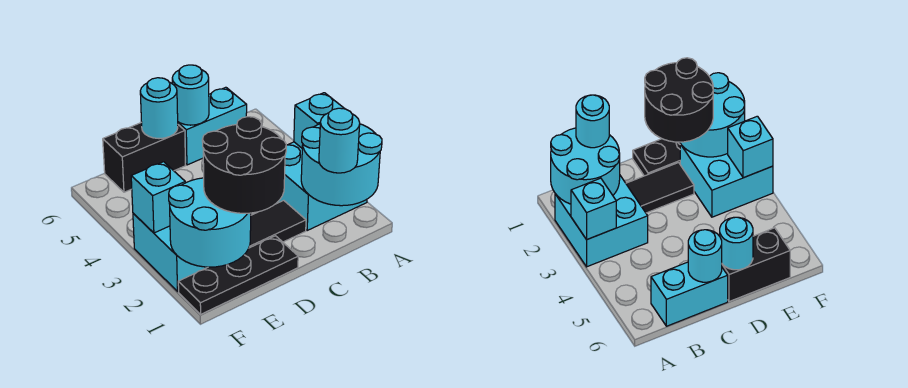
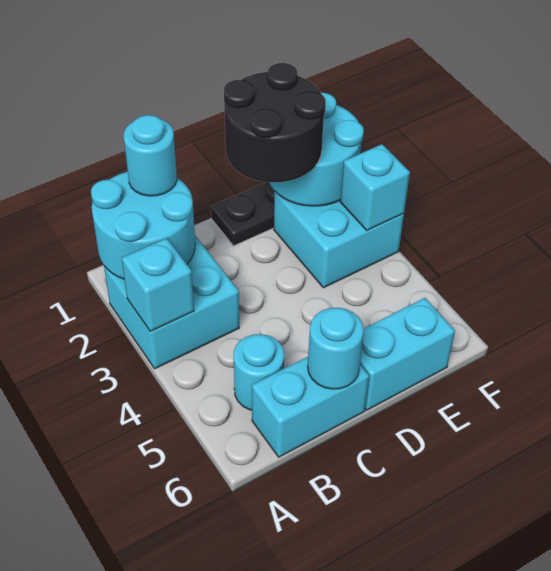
black tile C2:D2 level 1 -> none
black brick D6:E6 level 1 -> cyan brick D6:E6 level 1
cyan round brick D6 level 2 -> cyan round brick B5 level 1

